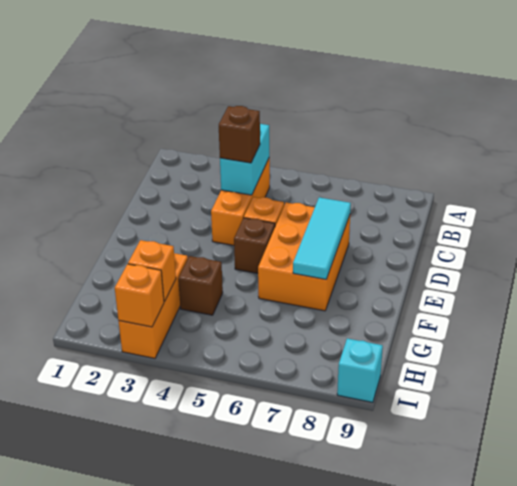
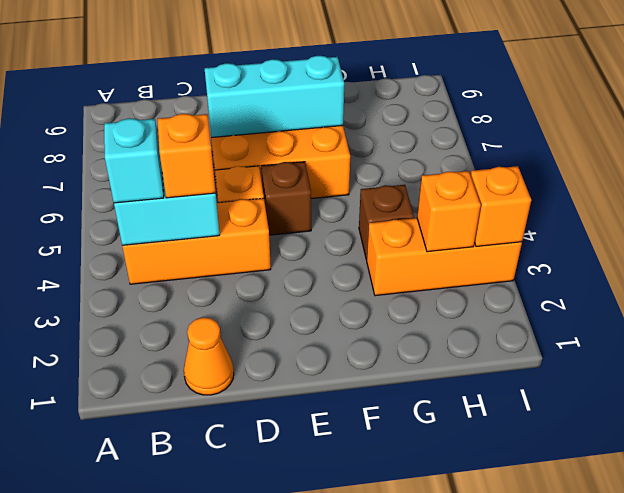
none -> orange cone C1 level 1
brown brick C4 level 3 -> orange brick C4 level 3
cyan tile D7:F7 level 2 -> cyan brick D7:F7 level 2
cyan brick I9 level 1 -> cyan brick B4 level 3

